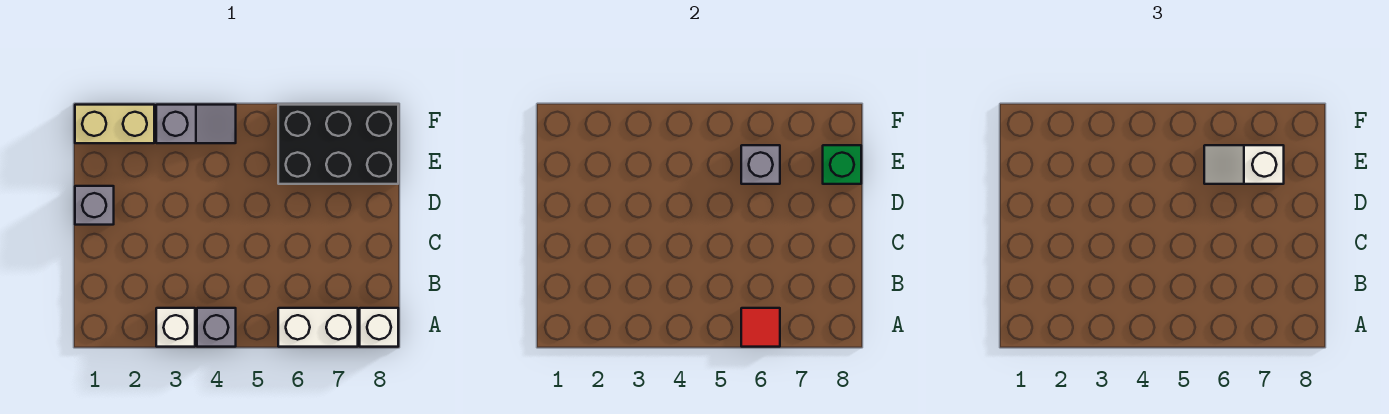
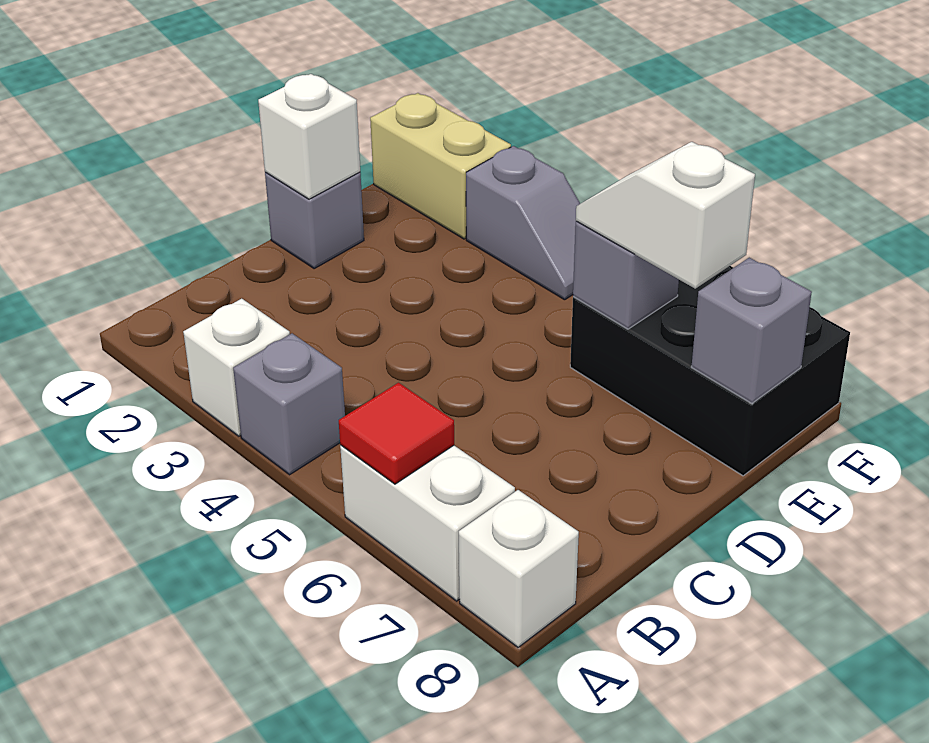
none -> white brick D1 level 2
green brick E8 level 2 -> grey brick E8 level 2

